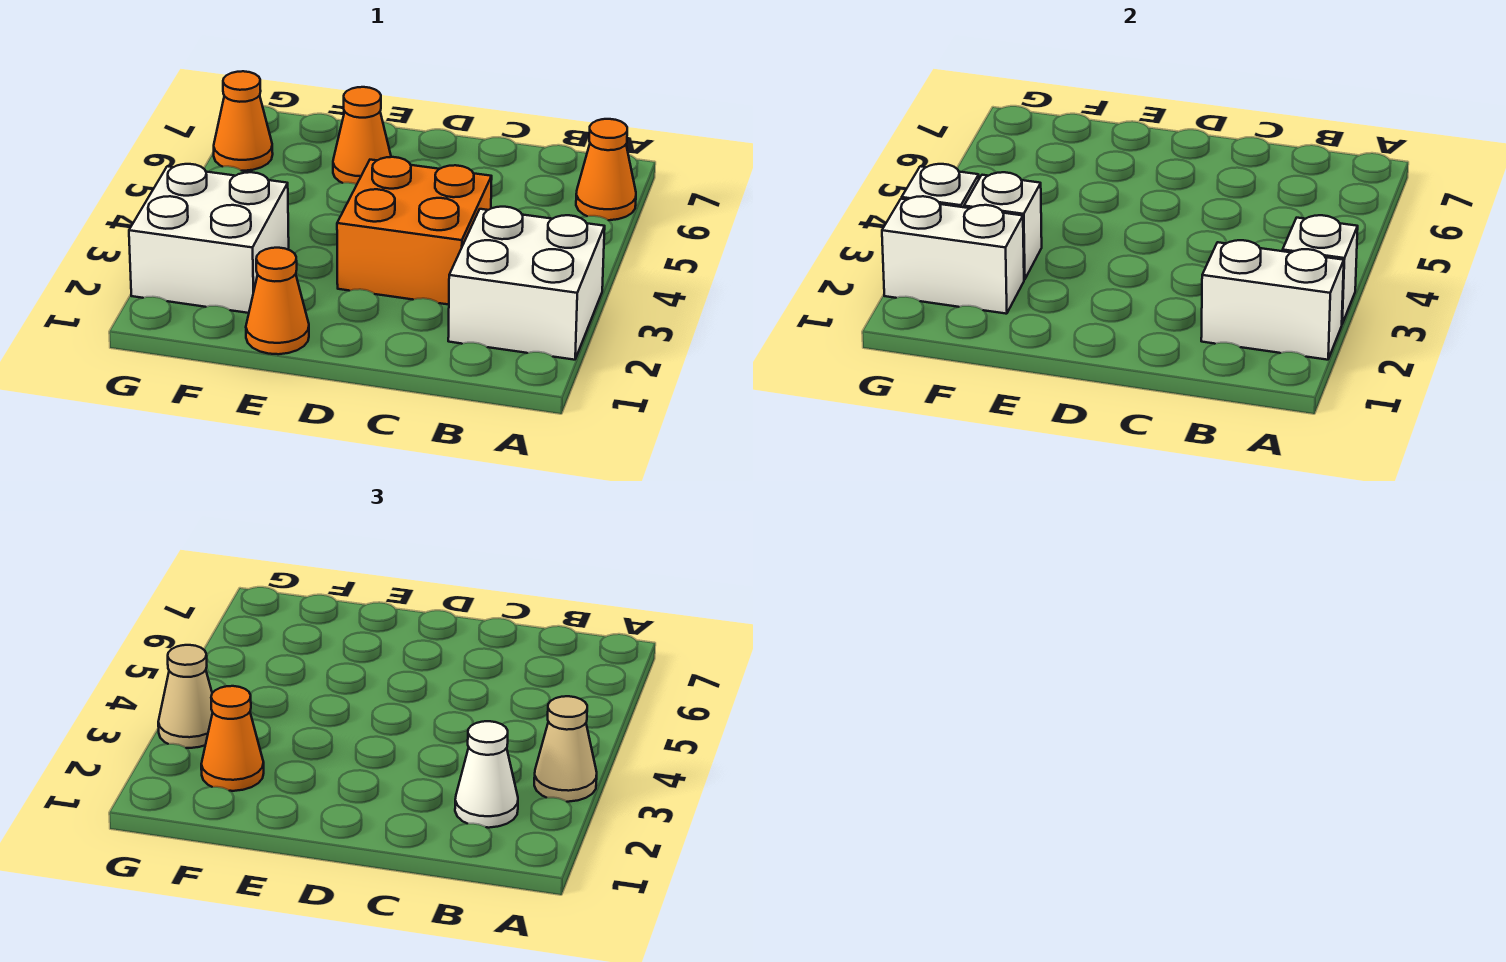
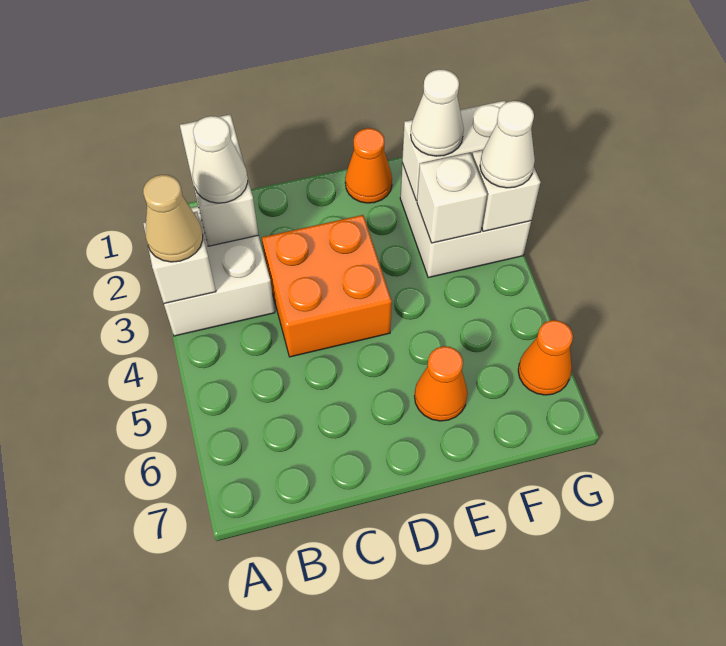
white brick A2:B2 level 2 -> white brick B1:B2 level 2
orange cone A6 level 1 -> none
orange cone F2 level 3 -> white cone F2 level 3
tan cone G3 level 3 -> white cone G3 level 3

